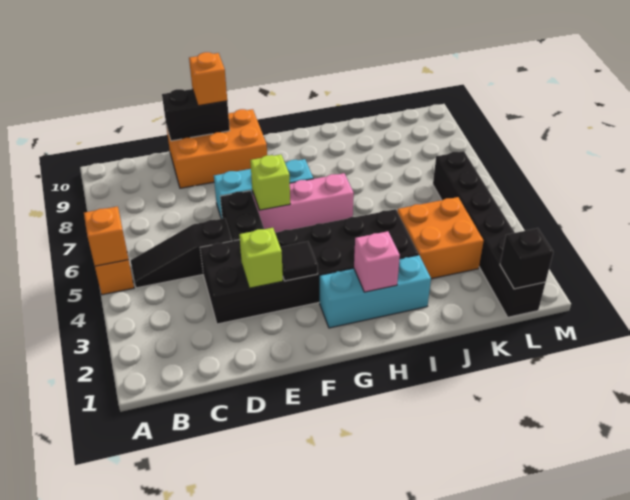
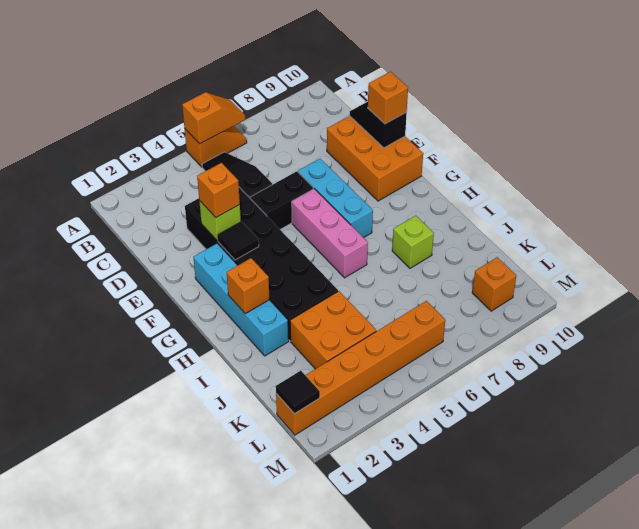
black brick D10:E10 level 2 -> black slope D10:E10 level 2 top E
none -> orange brick E3 level 3
lime brick F6 level 2 -> lime brick I8 level 1
cyan brick G2:I2 level 1 -> cyan brick F2:I2 level 1
pink brick H2 level 2 -> orange brick H2 level 2
black brick L1:L6 level 1 -> orange brick L1:L6 level 1
black brick L1 level 2 -> black tile L1 level 2
none -> orange brick L9 level 1

